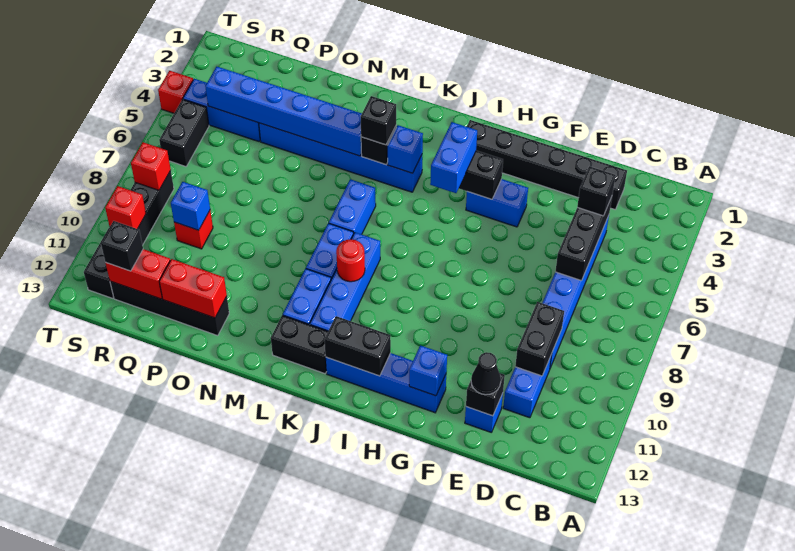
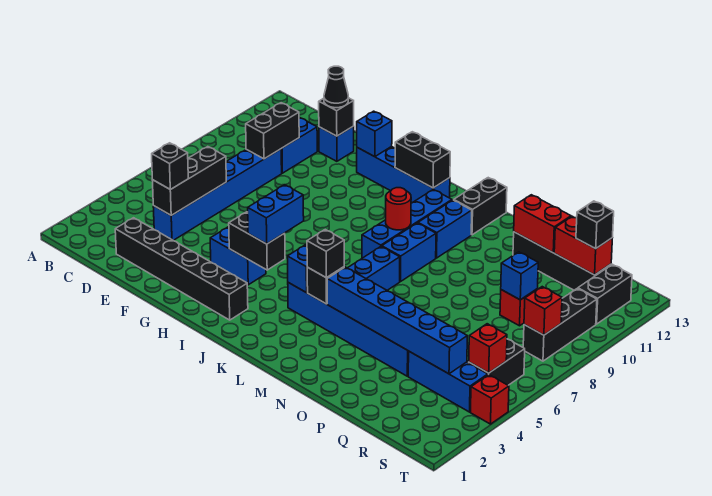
black brick K12:L12 level 1 -> black brick L12:L13 level 1
red brick S10 level 2 -> red brick S5 level 2

